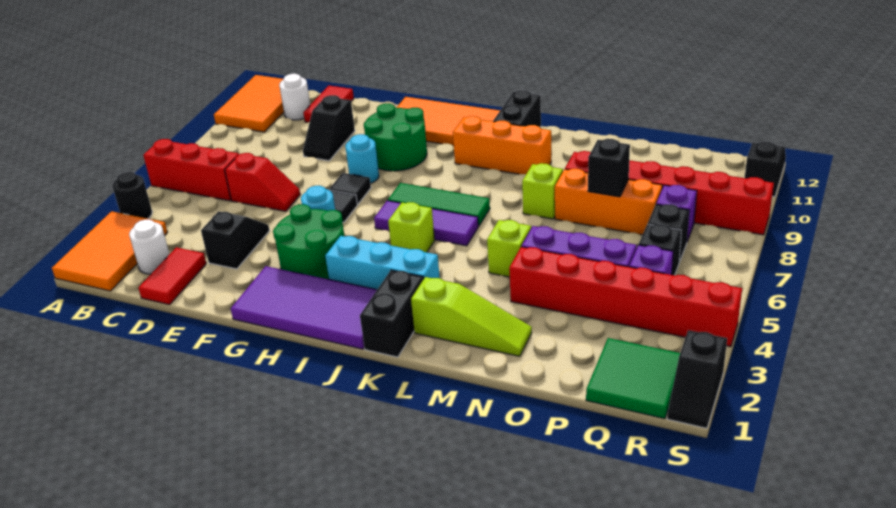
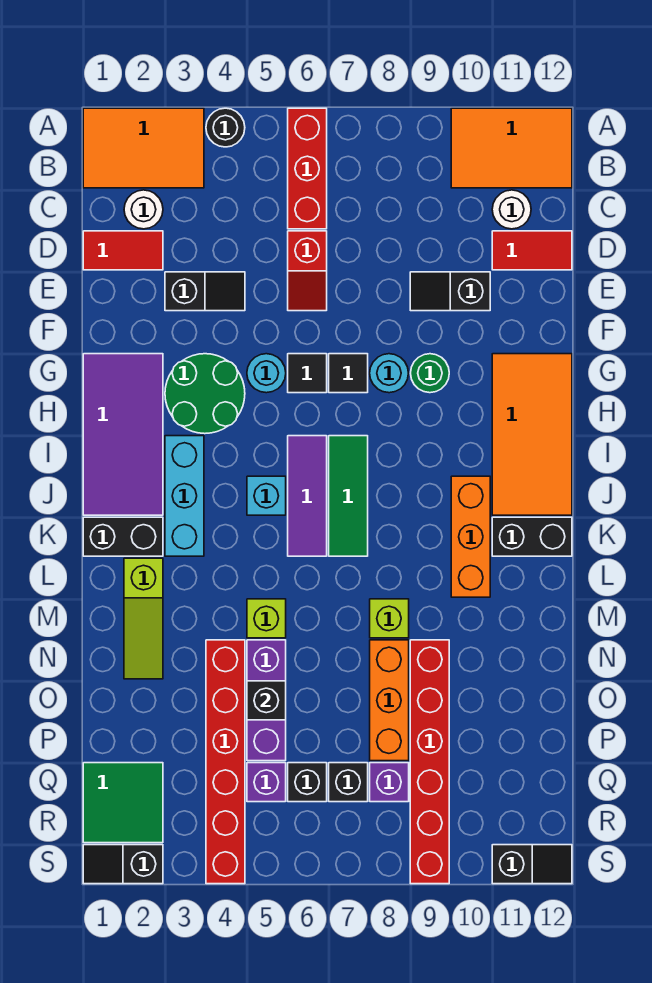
green round brick G9:H10 level 1 -> green round brick G9 level 1
lime brick J5 level 1 -> cyan brick J5 level 1
black brick O8 level 2 -> black brick O5 level 2

